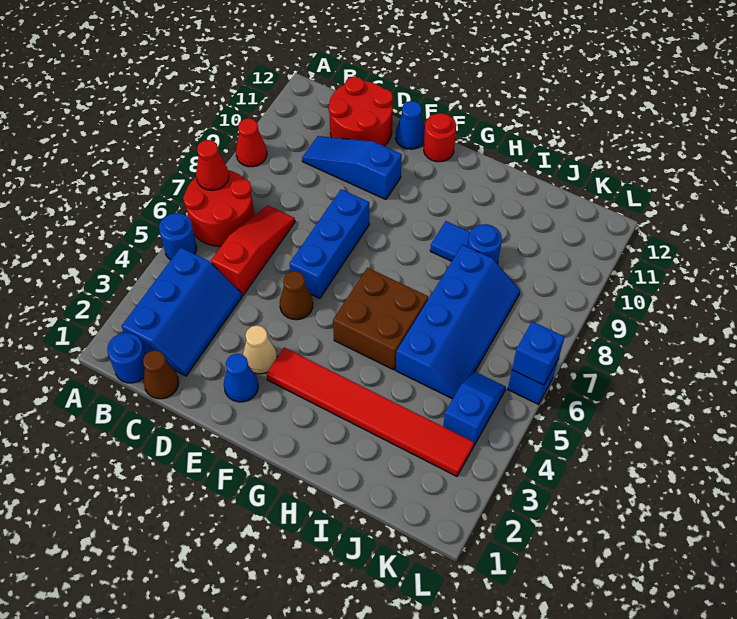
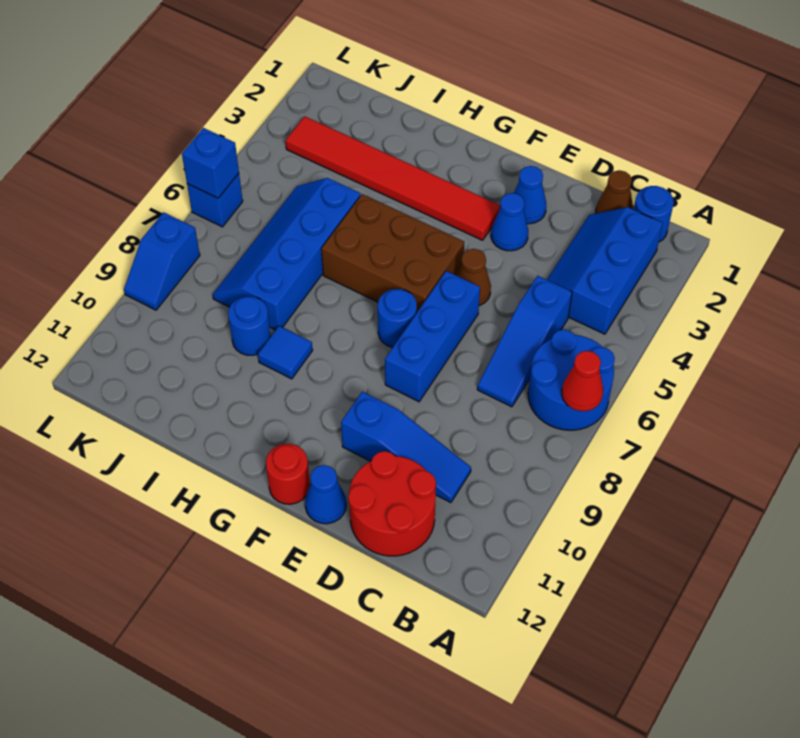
blue round brick A5 level 1 -> blue round brick F7 level 1
red round brick A6:B7 level 1 -> blue round brick A6:B7 level 1
red cone A9 level 1 -> none
red slope C5:C7 level 1 top 5 -> blue slope C5:C7 level 1 top 5
tan cone E3 level 1 -> blue cone E3 level 1
brown brick G5:H6 level 1 -> brown brick F5:H6 level 1
blue slope K4:K5 level 1 top 4 -> blue slope L8:L9 level 1 top 8

